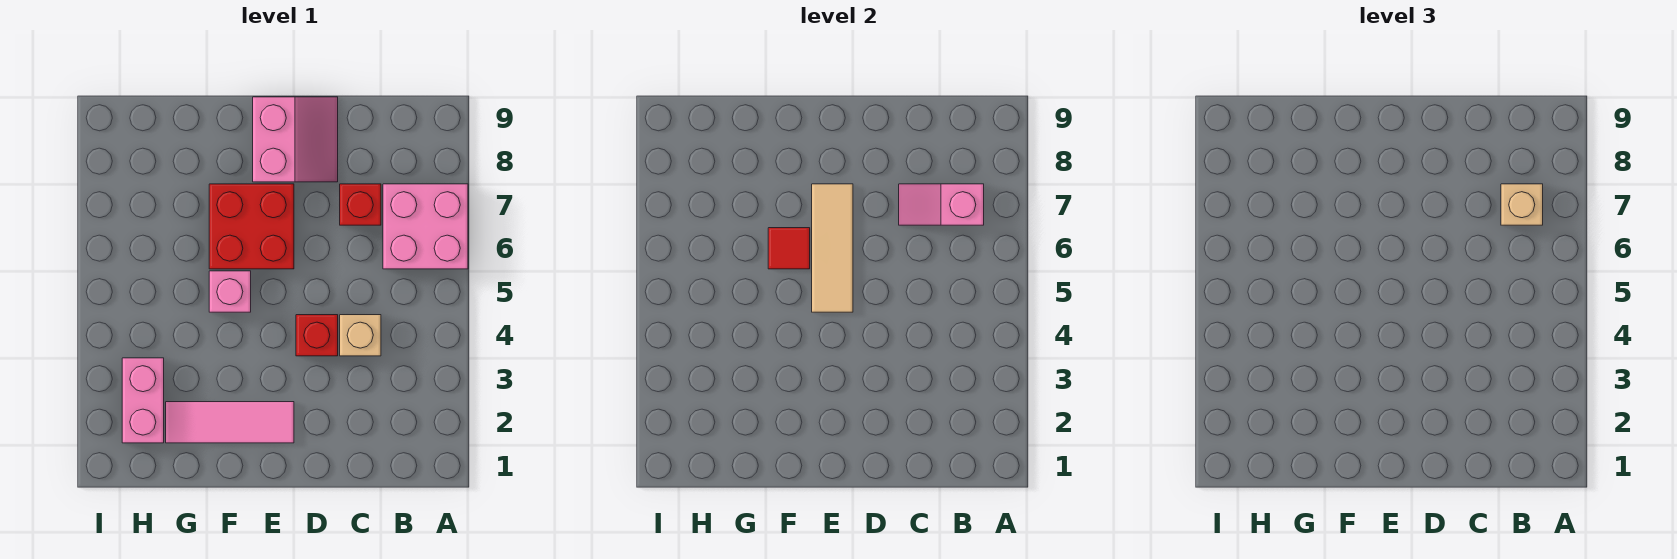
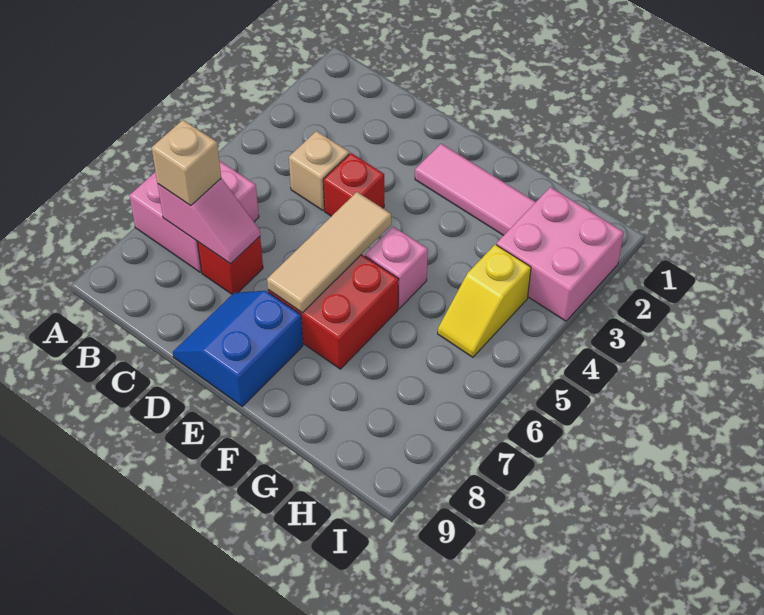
pink slope D8:E9 level 1 top E -> blue slope D8:E9 level 1 top E
red tile F6 level 2 -> none
pink brick H2:H3 level 1 -> pink brick H2:I3 level 1
none -> yellow slope H4:H5 level 1 top 4

